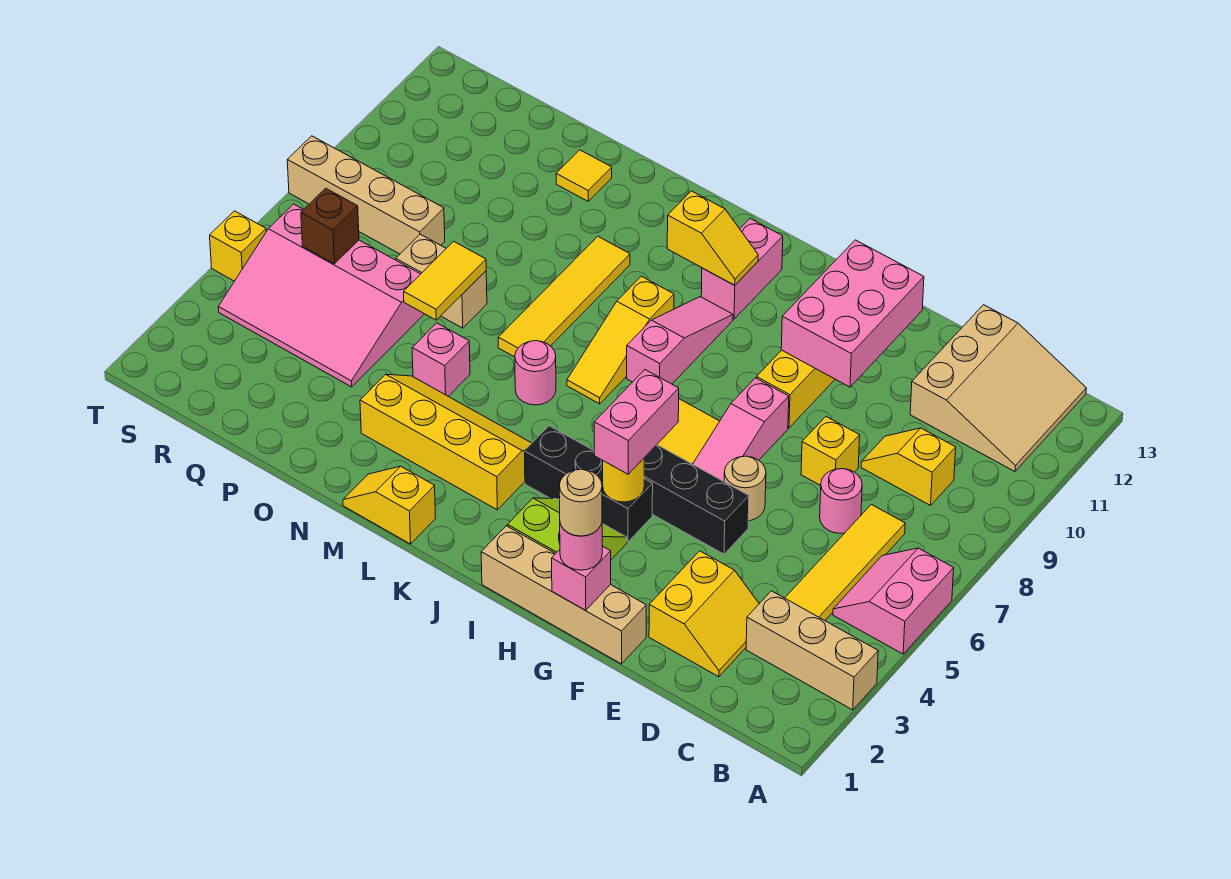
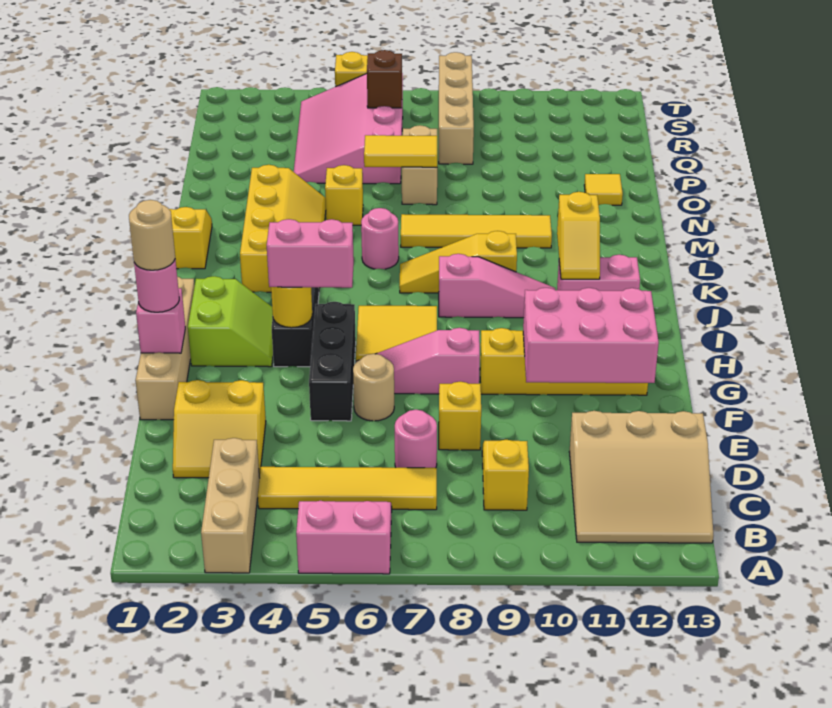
pink brick N5 level 1 -> yellow brick N5 level 1

